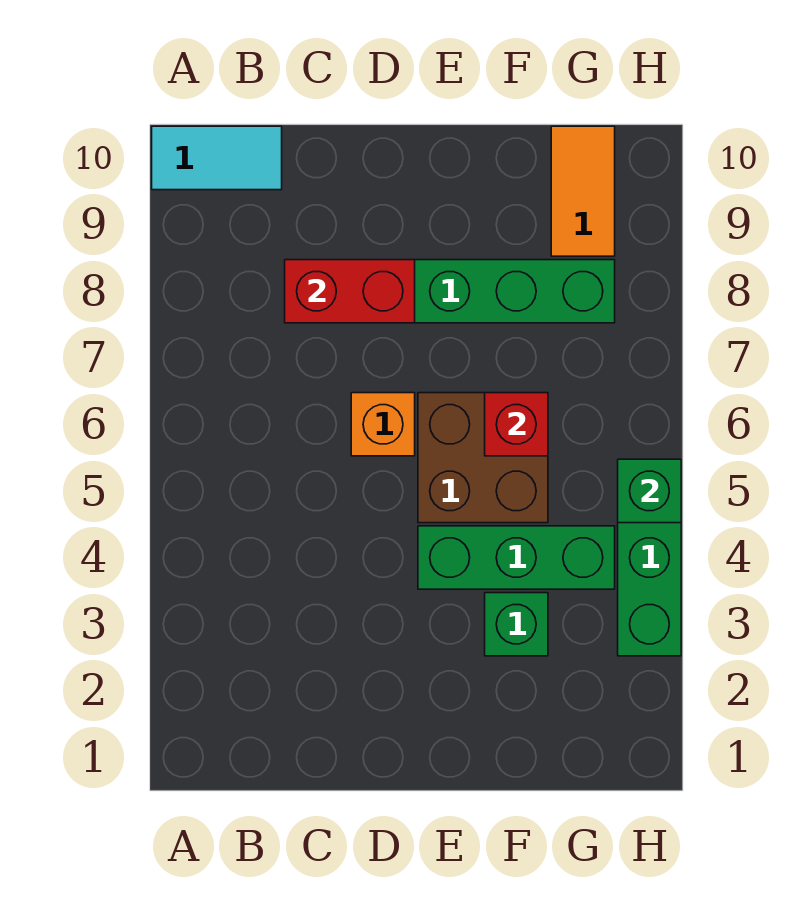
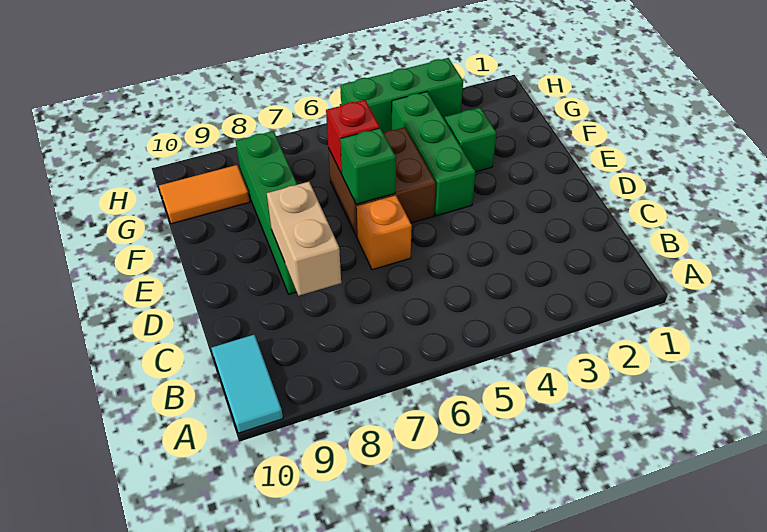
red brick C8:D8 level 2 -> tan brick C8:D8 level 2
green brick H5 level 2 -> green brick E6 level 2

